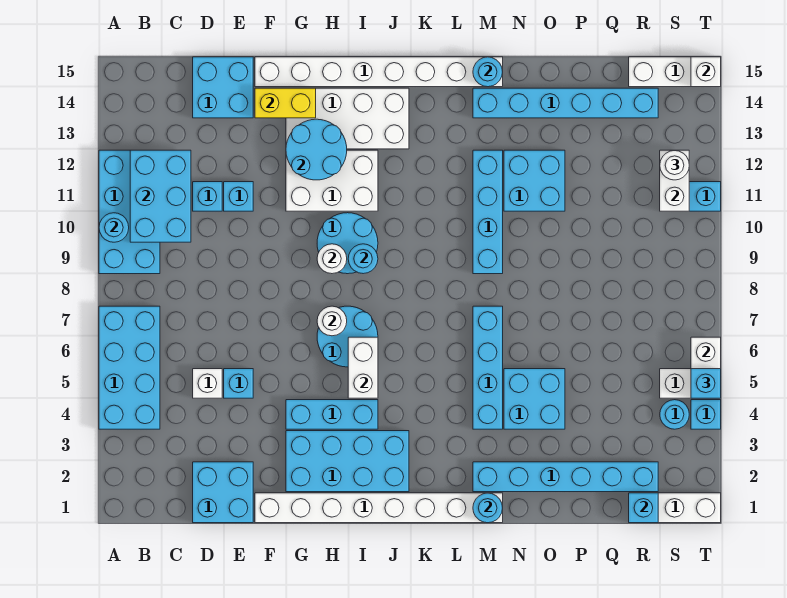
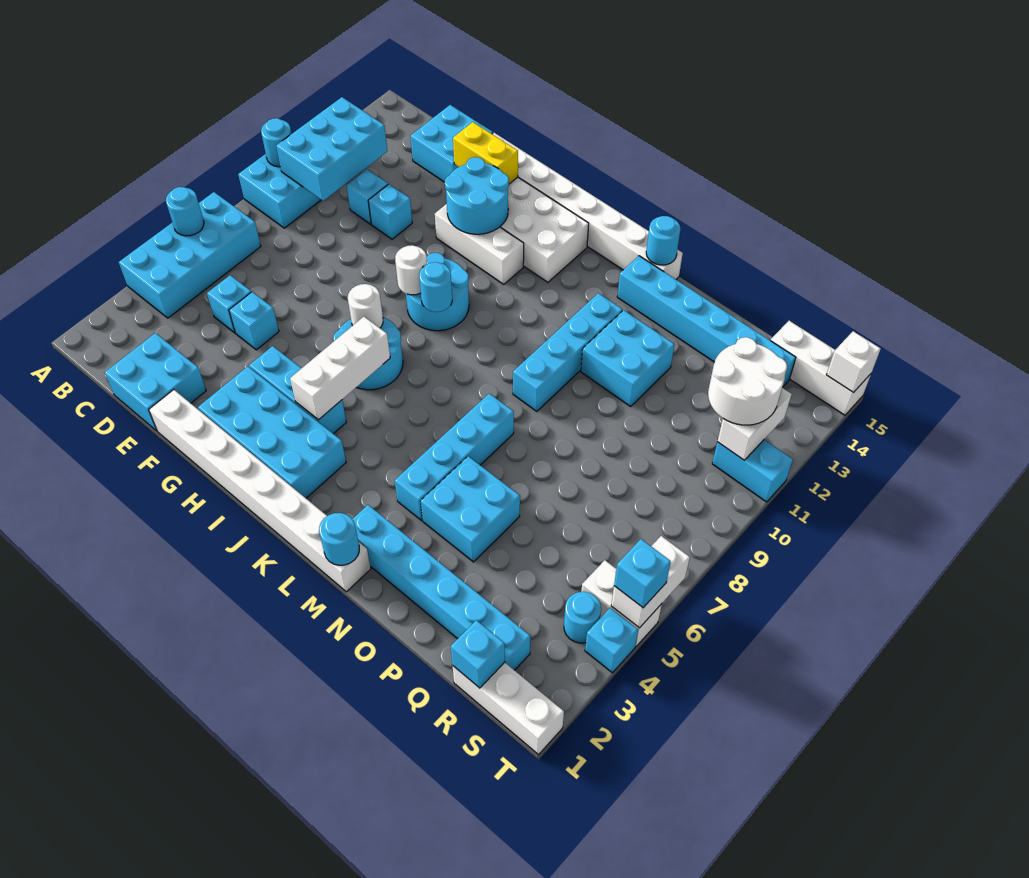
none -> cyan round brick A6 level 2
white brick D5 level 1 -> cyan brick D5 level 1
white brick G11:I12 level 1 -> white brick G12:I12 level 1
white brick I5:I6 level 2 -> white brick I4:I6 level 2
white round brick S12 level 3 -> white round brick R11:S12 level 3

